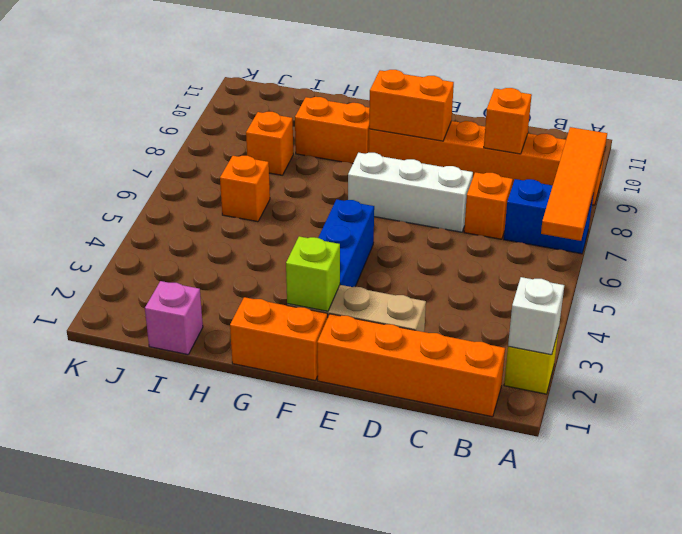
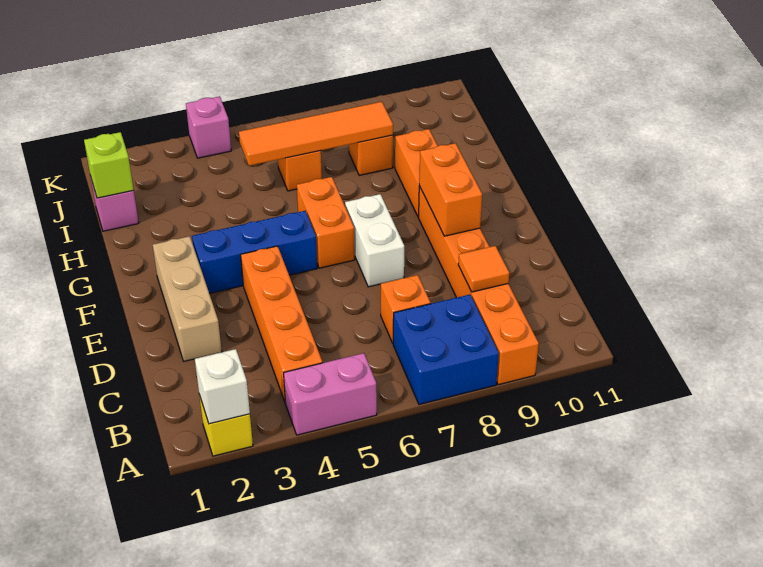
none -> pink brick A4:A5 level 1
orange tile A6:A9 level 2 -> orange tile I5:I8 level 2
blue brick A7:B7 level 1 -> blue brick A7:B8 level 1
orange brick B1:E1 level 1 -> orange brick B4:E4 level 1
orange brick C9 level 2 -> orange tile C9 level 2
white brick D7:F7 level 1 -> white brick E7:F7 level 1
orange brick F1:G1 level 1 -> orange brick F6:G6 level 1
lime brick F2 level 2 -> lime brick I1 level 2
none -> pink brick K4 level 1

